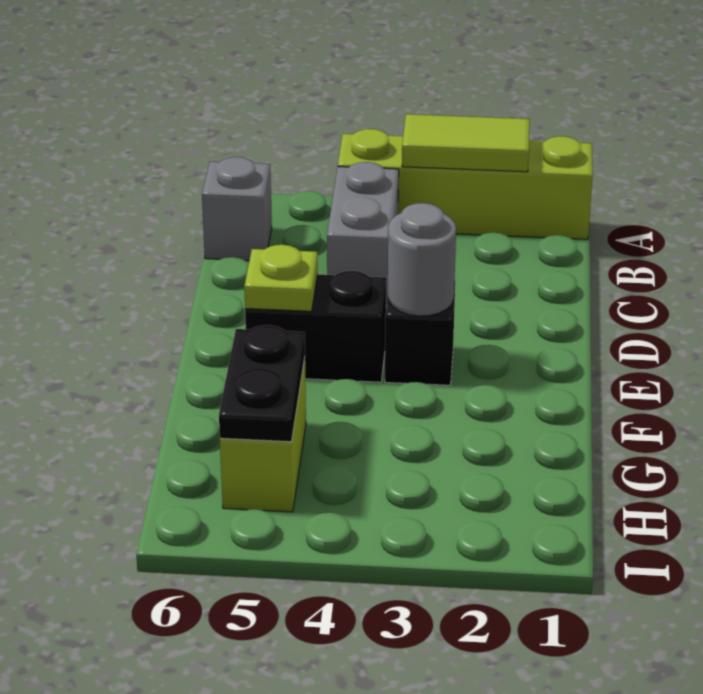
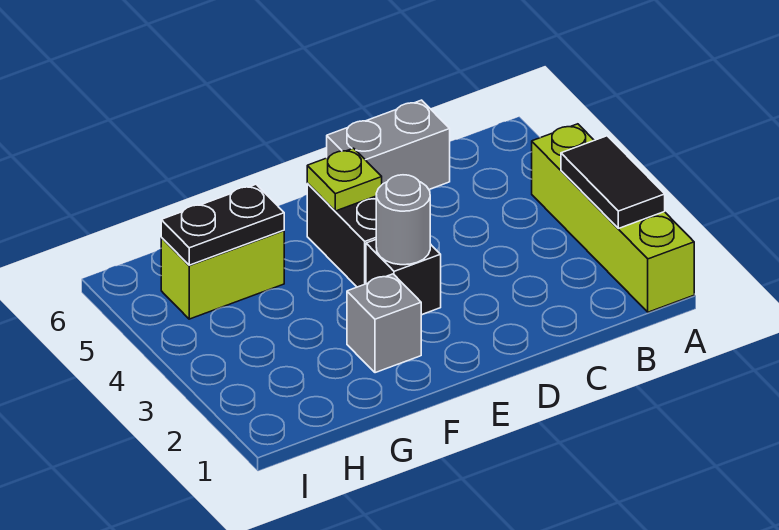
lime tile A2:A3 level 2 -> black tile A2:A3 level 2
grey brick B4:C4 level 1 -> grey brick C6:D6 level 1
grey brick B6 level 1 -> grey brick F2 level 1

